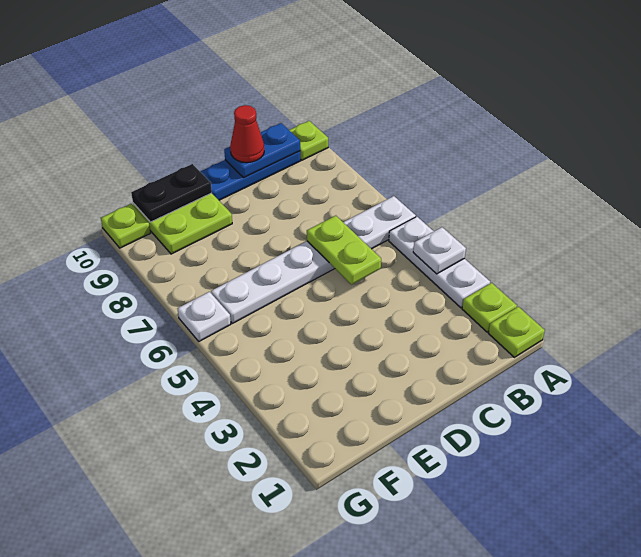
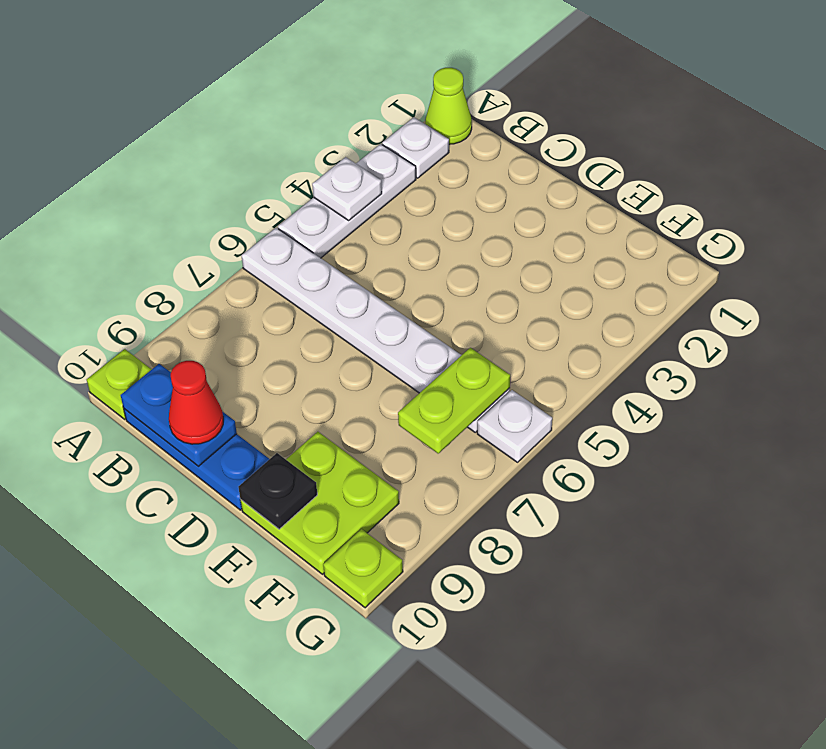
lime plate A1 level 1 -> lime cone A1 level 1
lime plate A2 level 1 -> white plate A2 level 1
lime plate C5:C6 level 2 -> lime plate F6:F7 level 2
black plate E10:F10 level 2 -> black plate E10 level 2

